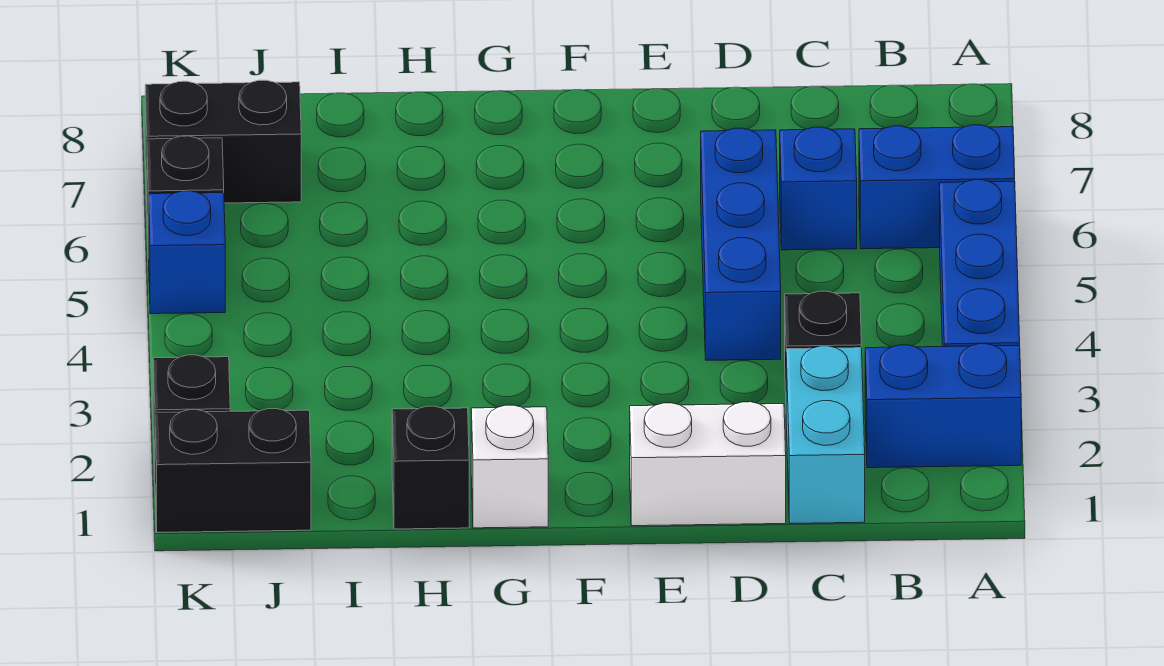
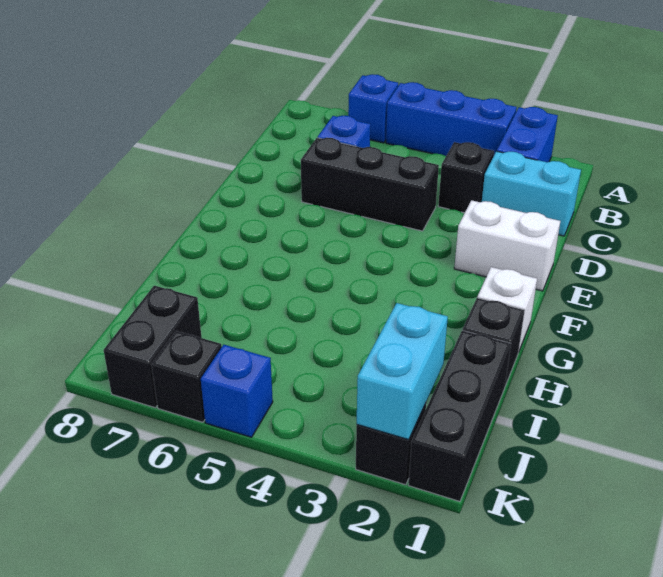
blue brick A6:B6 level 1 -> blue brick A6 level 1
white brick D1:E1 level 1 -> white brick E1:E2 level 1
blue brick D4:D6 level 1 -> black brick D4:D6 level 1
black brick J1:K1 level 1 -> black brick I1:K1 level 1
none -> cyan brick J2:K2 level 2

